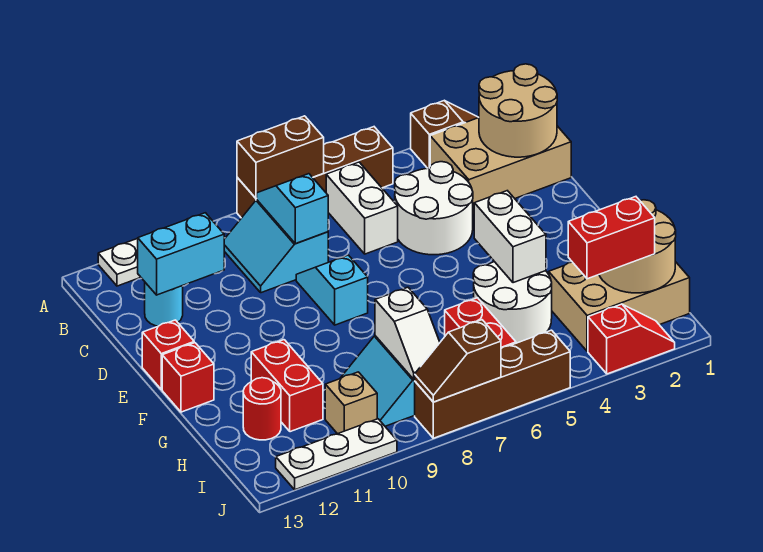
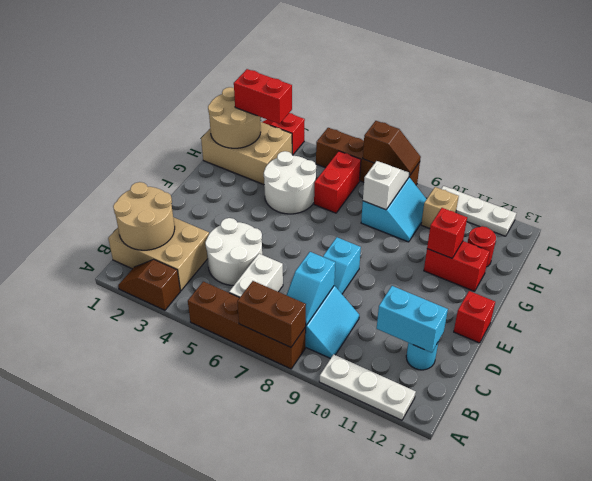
white brick F4:G4 level 2 -> none
red brick F13 level 1 -> red brick G11 level 2
red brick G11:H11 level 1 -> red brick G11:G12 level 1

